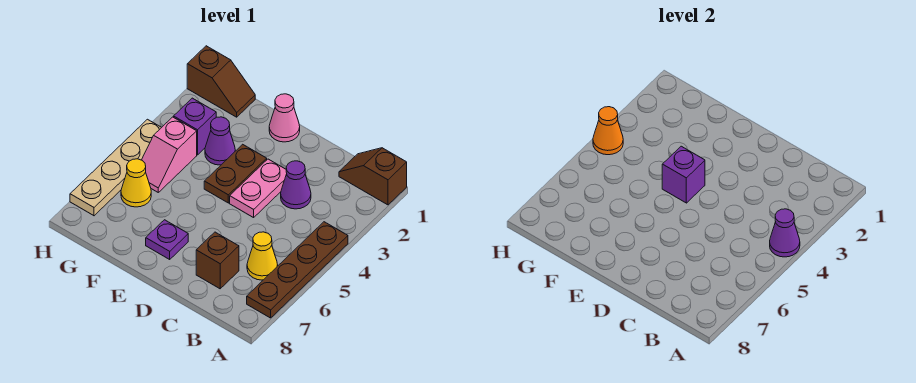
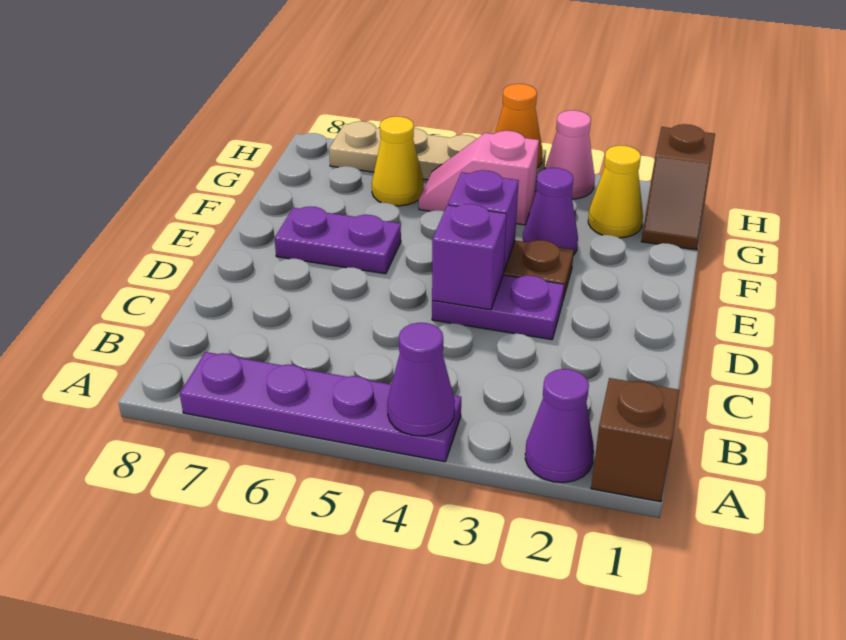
brown plate A4:A7 level 1 -> purple plate A4:A7 level 1
yellow cone B6 level 1 -> yellow cone G2 level 1
purple cone C3 level 1 -> purple cone A2 level 1
brown brick C7 level 1 -> none
pink plate D3:D4 level 1 -> purple plate D3:D4 level 1
pink cone E1 level 1 -> pink cone H3 level 1
purple plate E7 level 1 -> purple plate E6:E7 level 1
purple brick G3 level 1 -> purple brick D4 level 2

